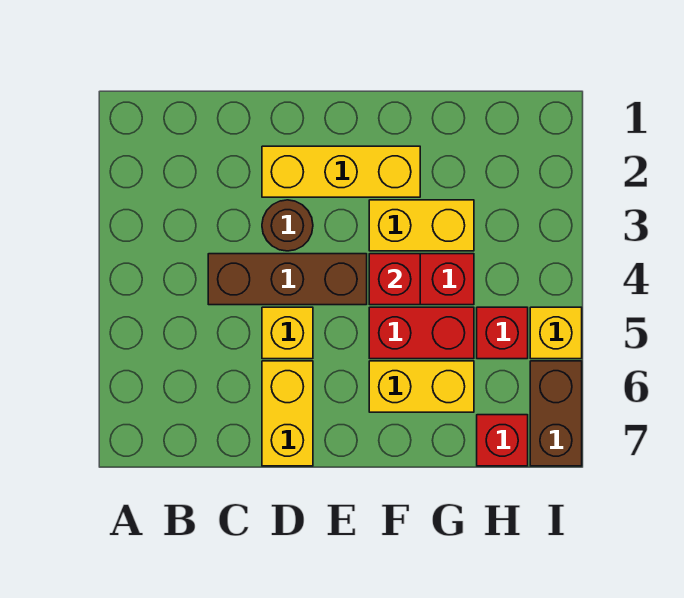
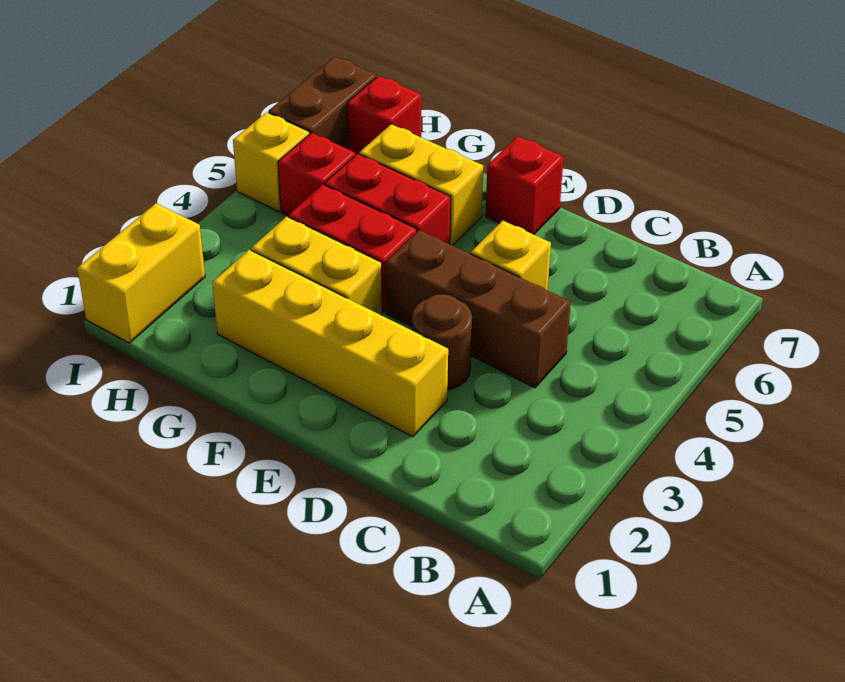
yellow brick D2:F2 level 1 -> yellow brick D2:G2 level 1
yellow brick D6:D7 level 1 -> yellow brick I1:I2 level 1
red brick F4 level 2 -> red brick E7 level 1

